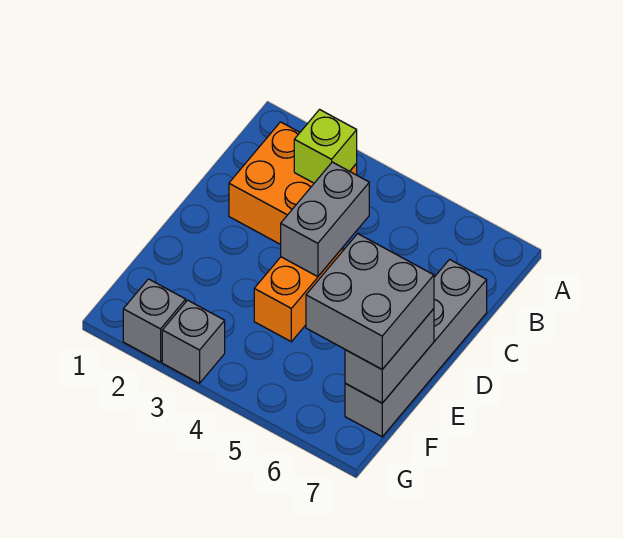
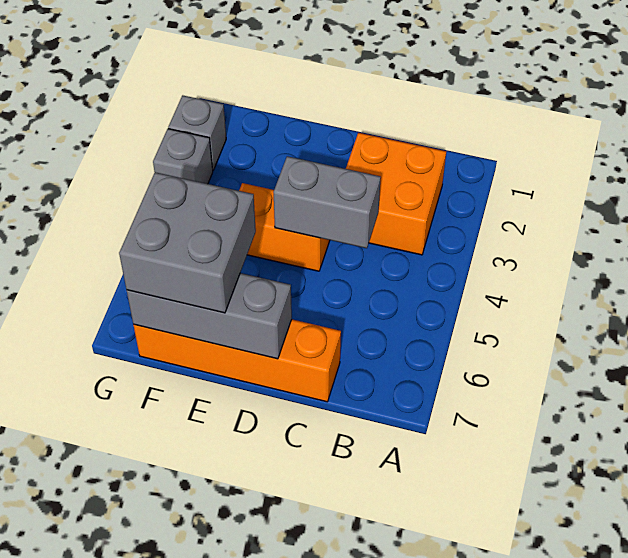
lime brick B3 level 2 -> none
grey brick C7:F7 level 1 -> orange brick C7:F7 level 1
grey brick E7:F7 level 2 -> grey brick D7:F7 level 2

